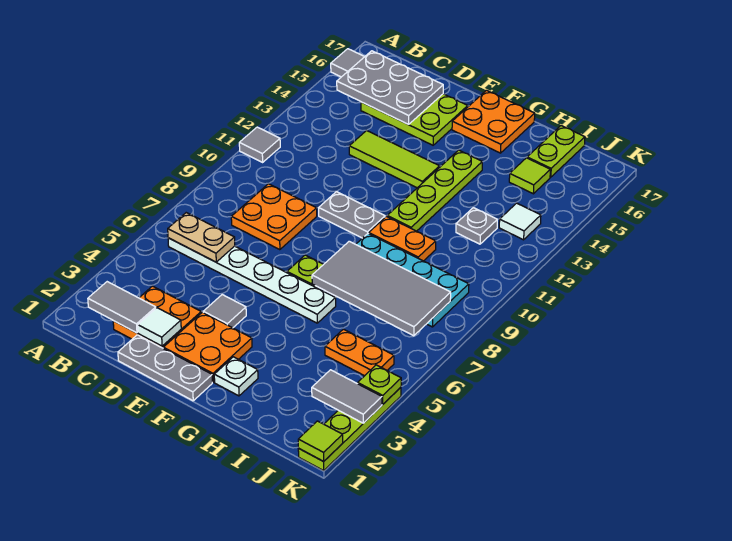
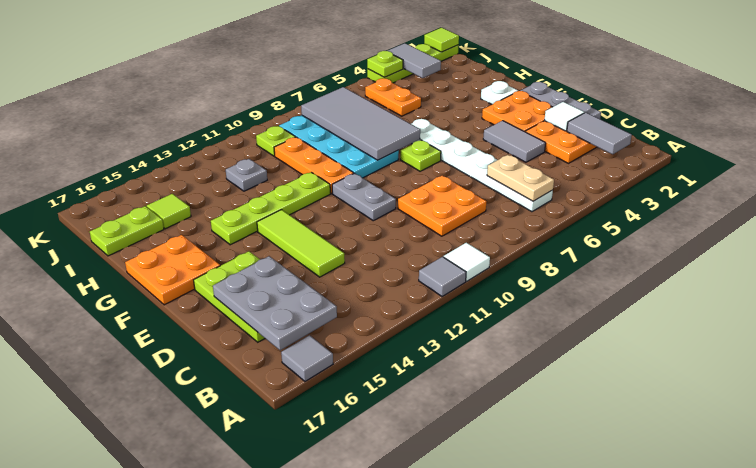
grey tile E4 level 1 -> grey tile D4:E4 level 1
orange plate G10:H10 level 1 -> orange plate G10:I10 level 1
none -> lime plate J10 level 1
white tile J13 level 1 -> white tile A10 level 1

